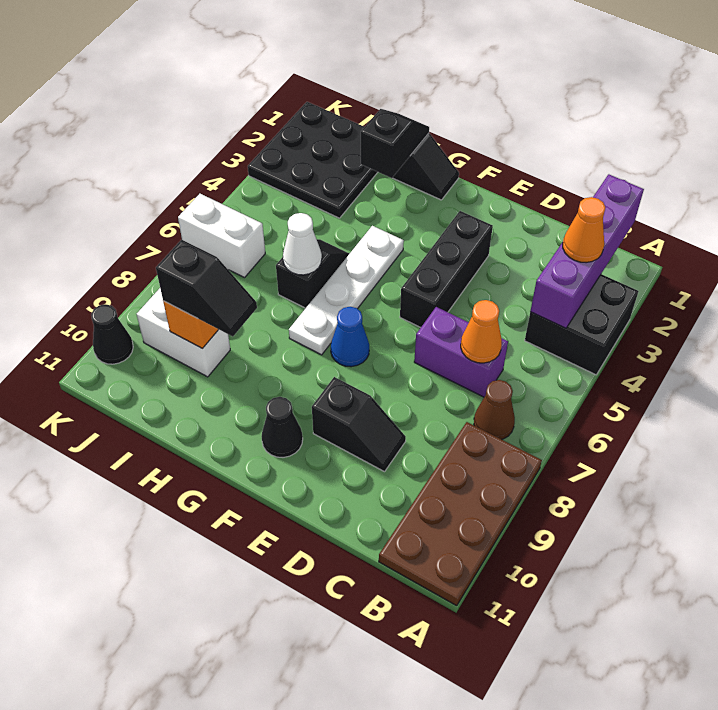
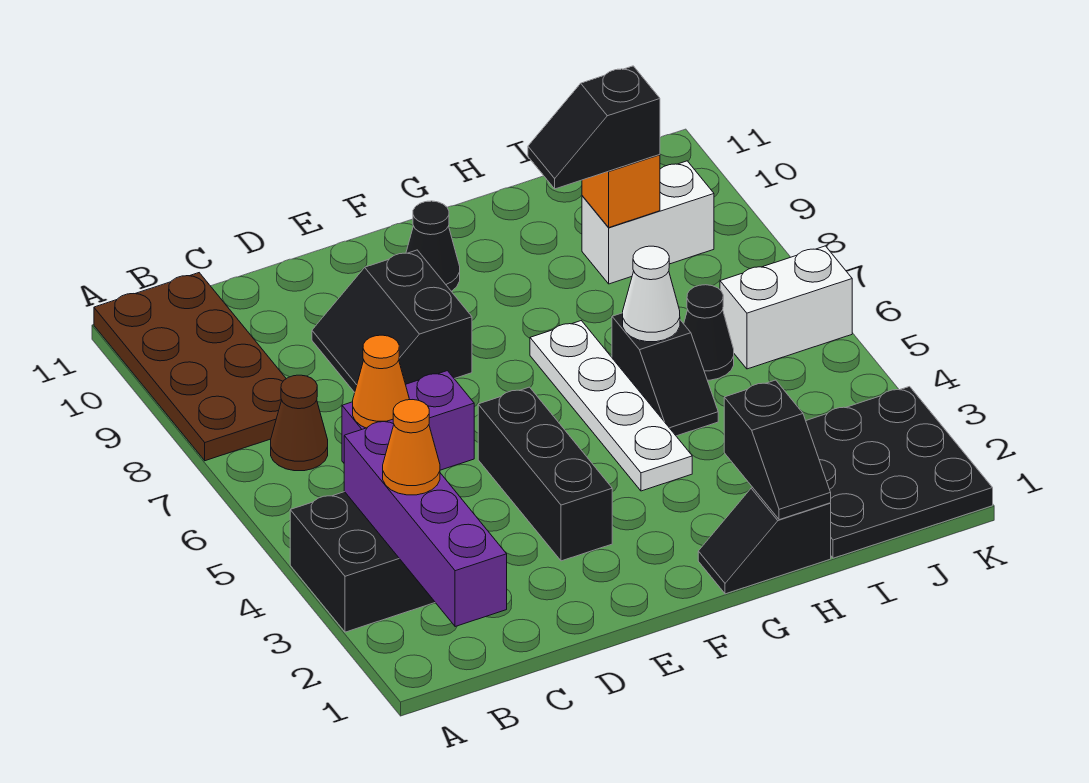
black slope D9:E9 level 1 top E -> black slope D8:E9 level 1 top E
blue cone F7 level 1 -> none
black cone K10 level 1 -> black cone I6 level 1

